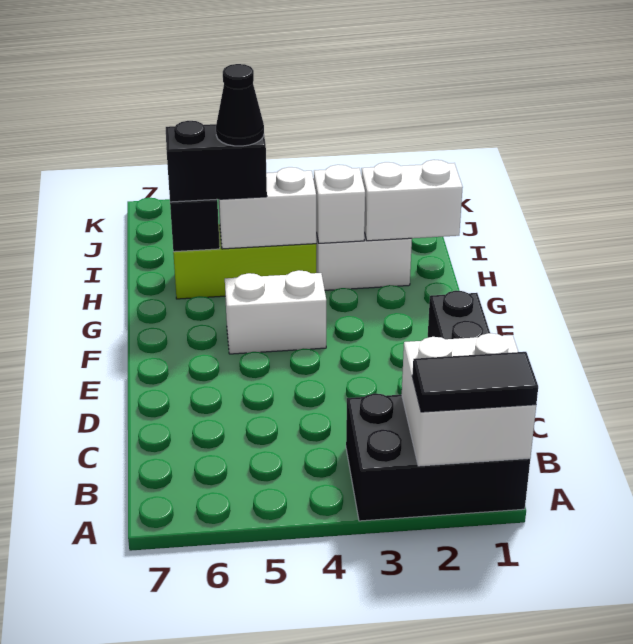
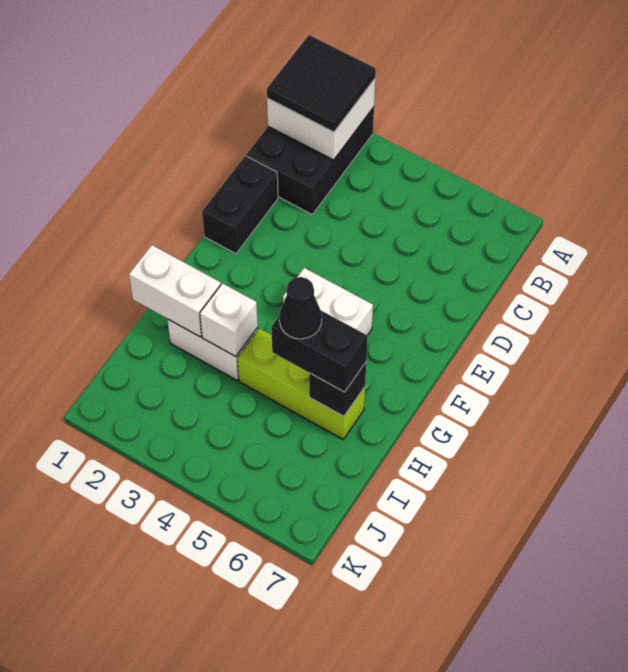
black brick A1:B3 level 1 -> black brick A1:C2 level 1
black tile A1:A2 level 3 -> black tile A1:B2 level 3
white brick H4:H5 level 2 -> none

